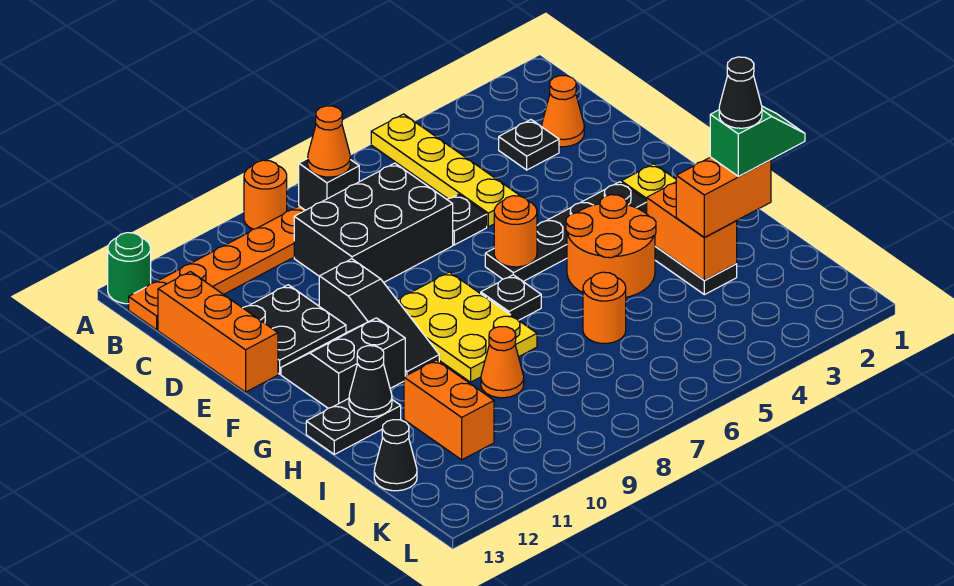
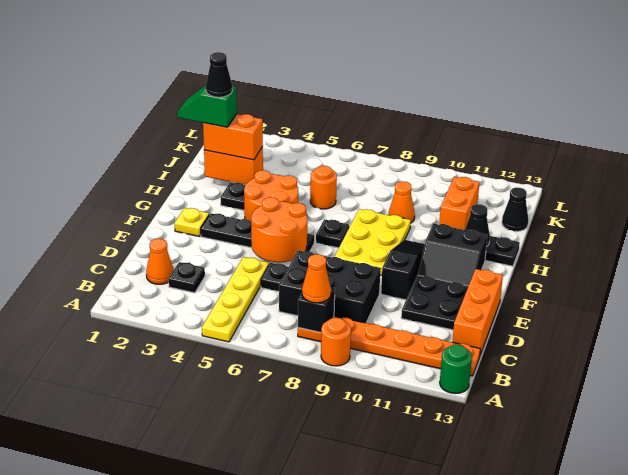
orange round brick F6 level 2 -> orange round brick E5:F6 level 2
orange brick H3:I3 level 2 -> orange brick I2:I3 level 2

